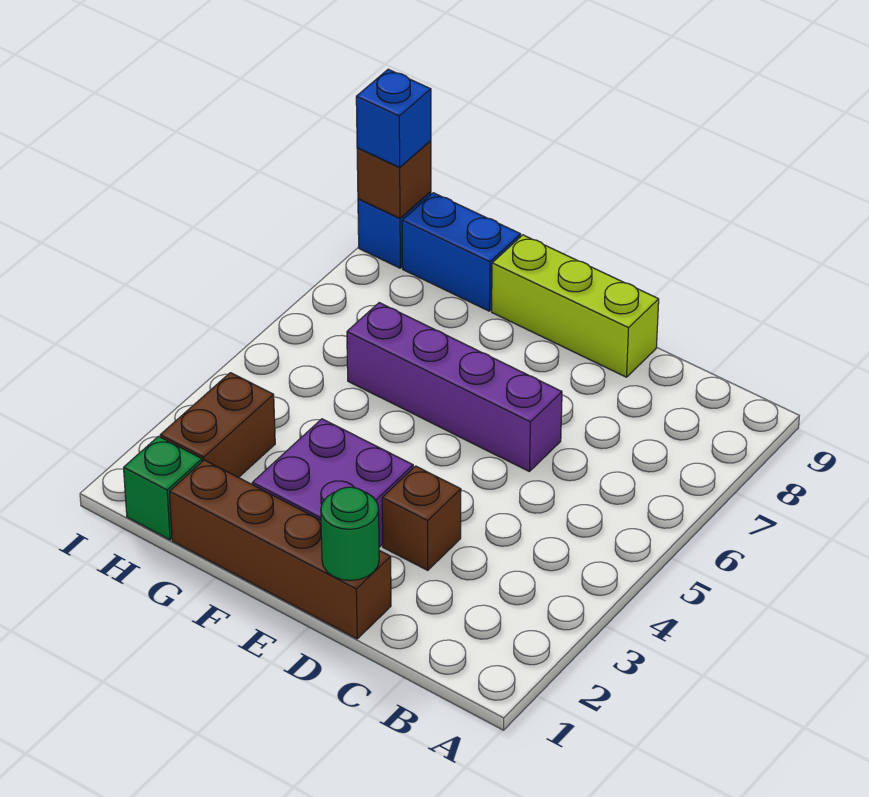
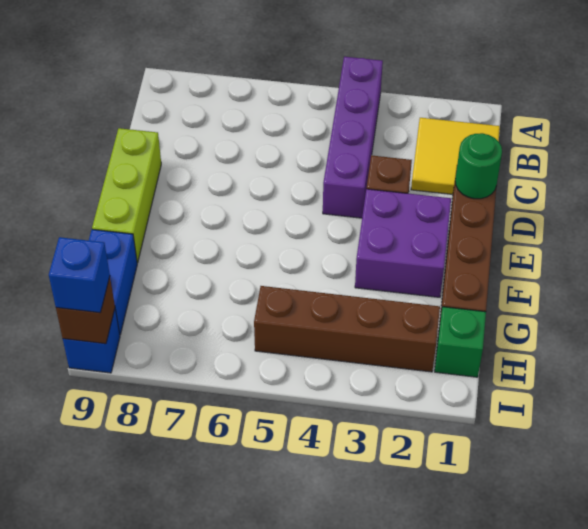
none -> yellow tile B1:C2 level 1
purple brick D6:G6 level 1 -> purple brick A4:D4 level 1
brown brick H2:H3 level 1 -> brown brick H2:H5 level 1

